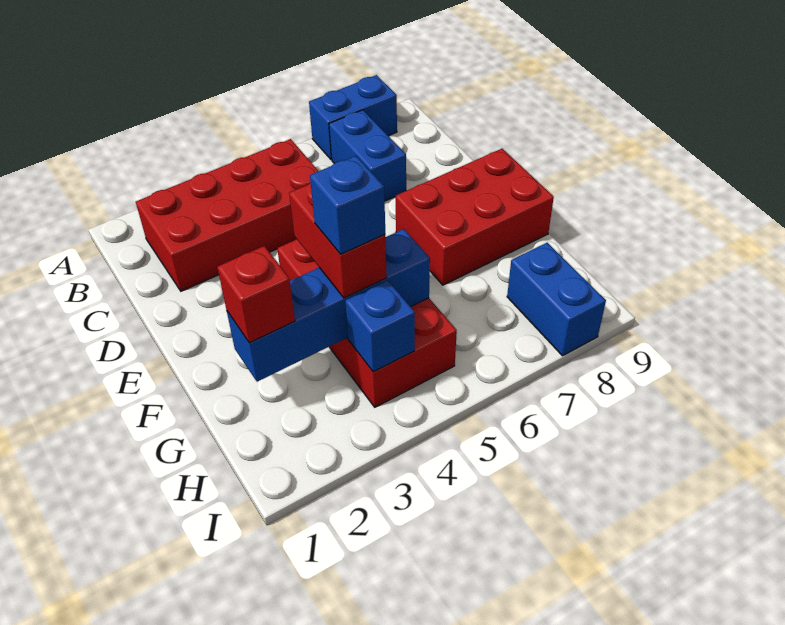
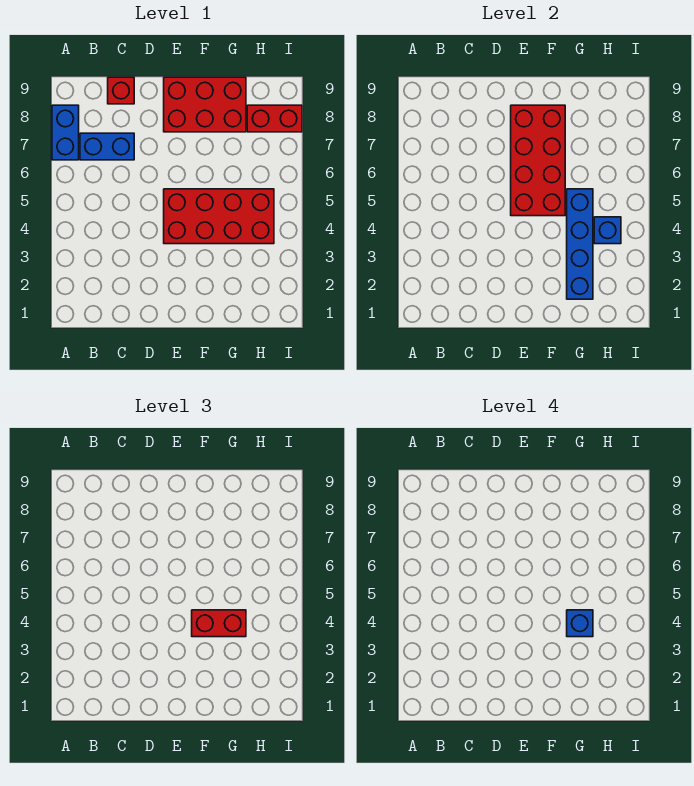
red brick B2:C5 level 1 -> red brick E5:F8 level 2
red brick E7:F9 level 1 -> red brick E8:G9 level 1
red brick G2 level 3 -> red brick C9 level 1
blue brick H8:I8 level 1 -> red brick H8:I8 level 1

